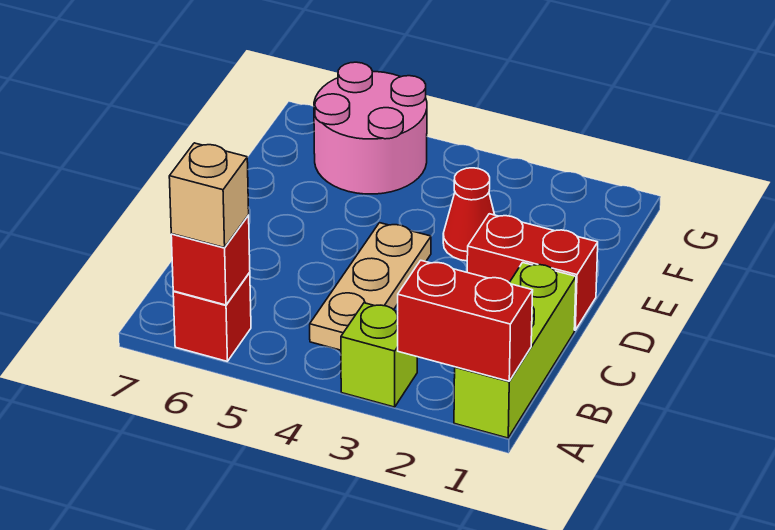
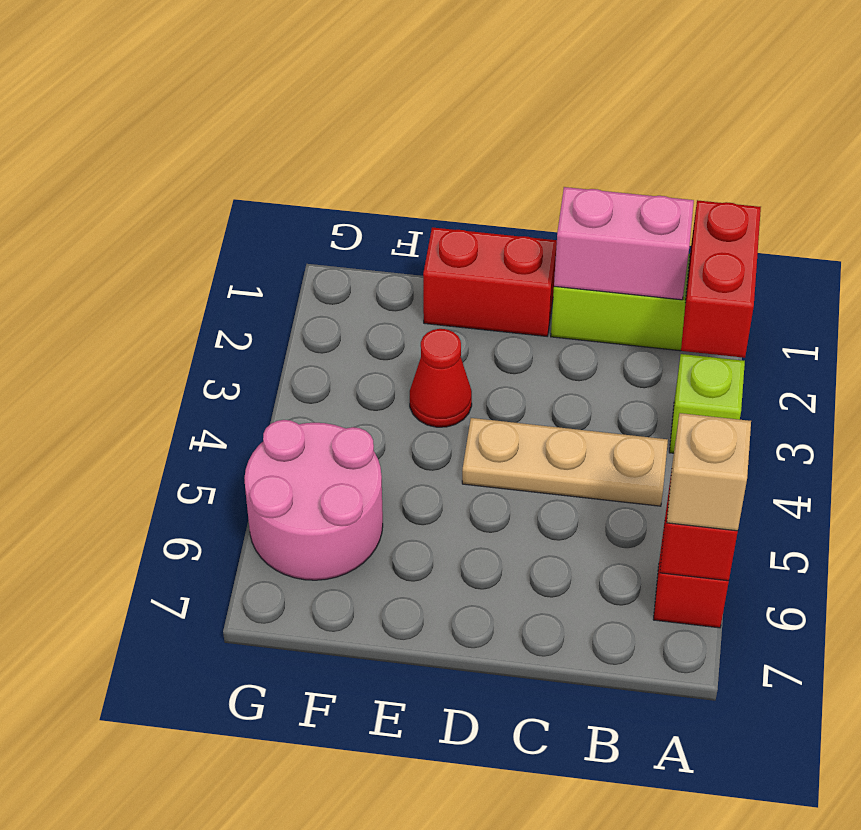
none -> pink brick B1:C1 level 2
red brick D1:D2 level 1 -> red brick D1:E1 level 1

